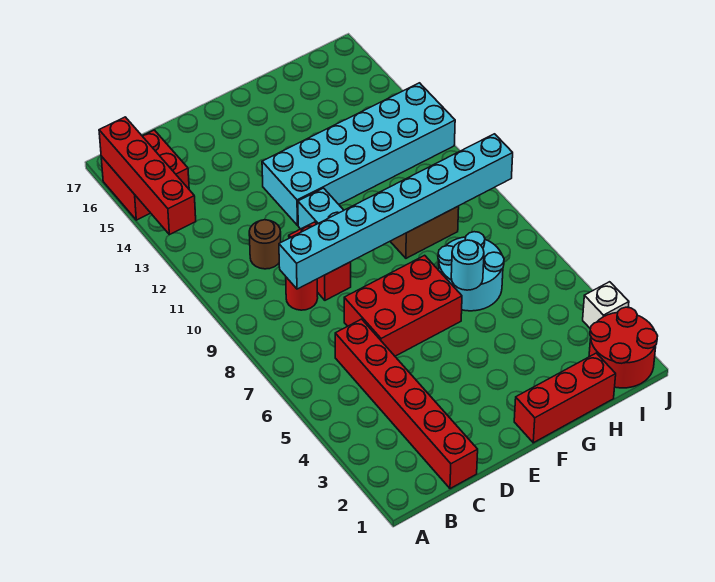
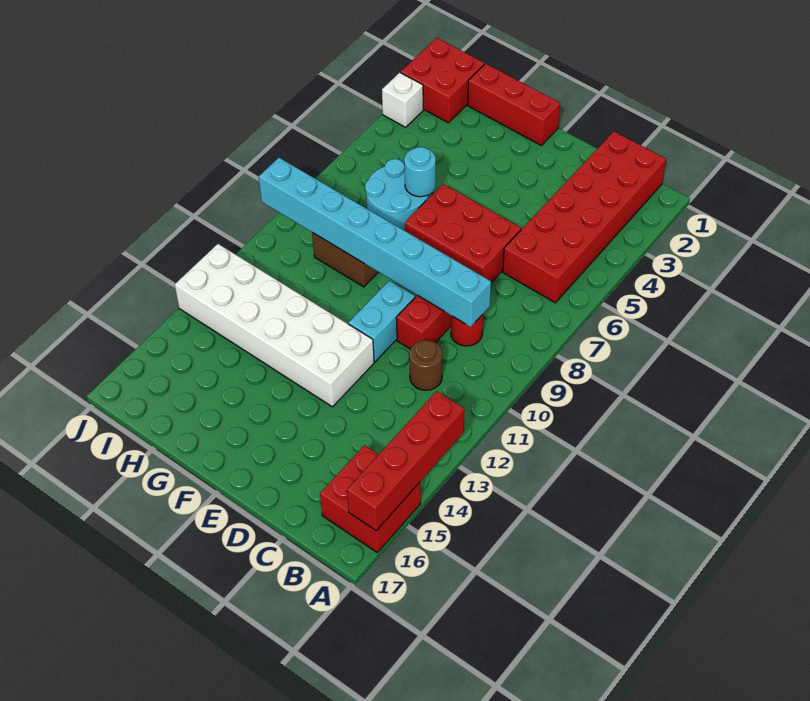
red brick C1:C6 level 1 -> red brick B1:C6 level 1
cyan brick E12:J13 level 1 -> white brick E12:J13 level 1
red round brick I1:J2 level 1 -> red brick I1:J2 level 1

